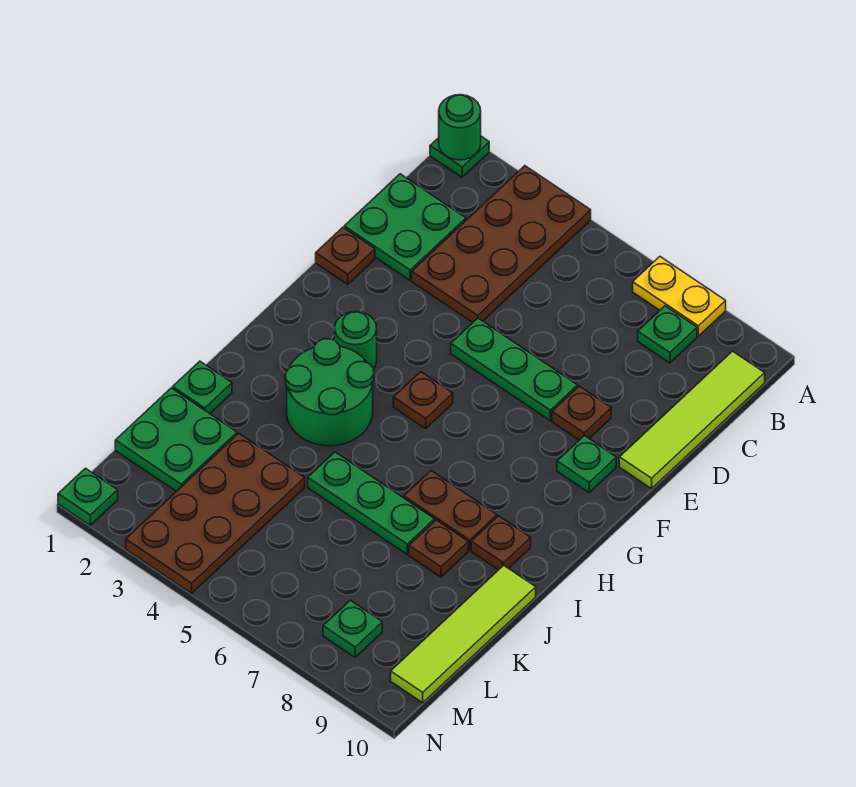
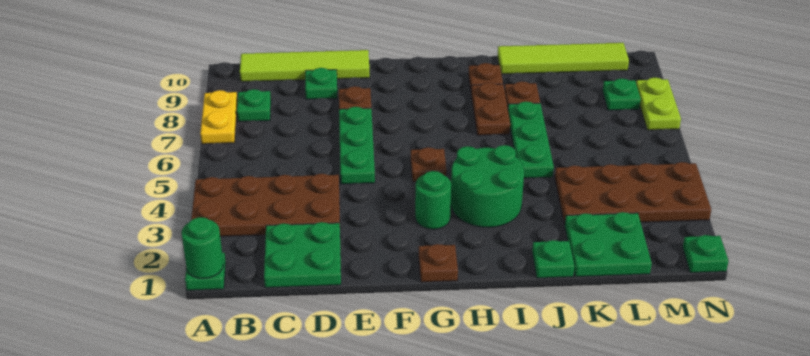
brown plate E1 level 1 -> brown plate G1 level 1
green plate F9 level 1 -> green plate D9 level 1
none -> lime plate N7:N8 level 1

